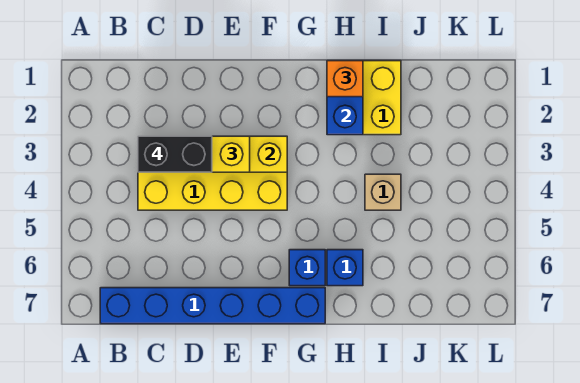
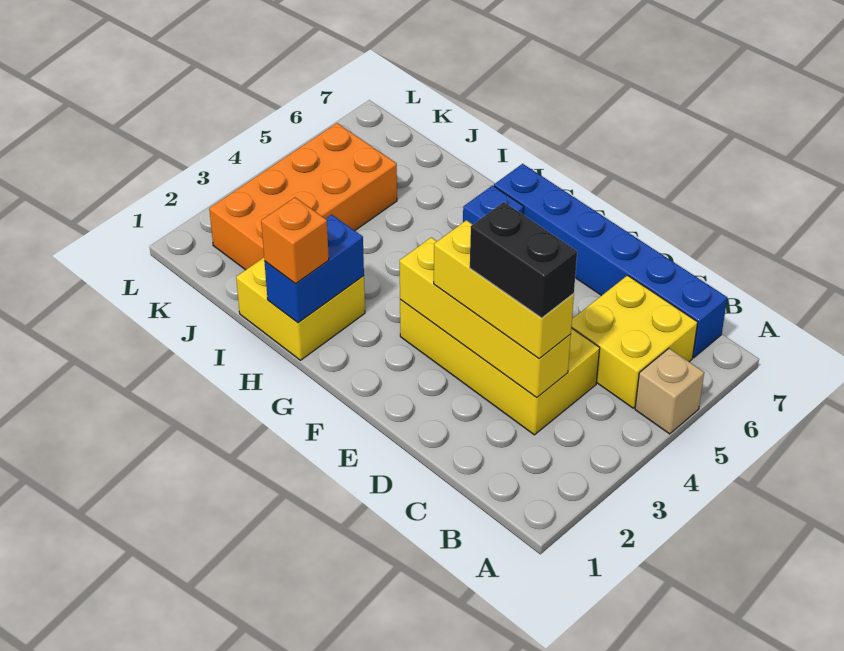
none -> yellow brick B5:C6 level 1
blue brick H6 level 1 -> none
tan brick I4 level 1 -> tan brick A5 level 1
none -> orange brick J2:K5 level 1

